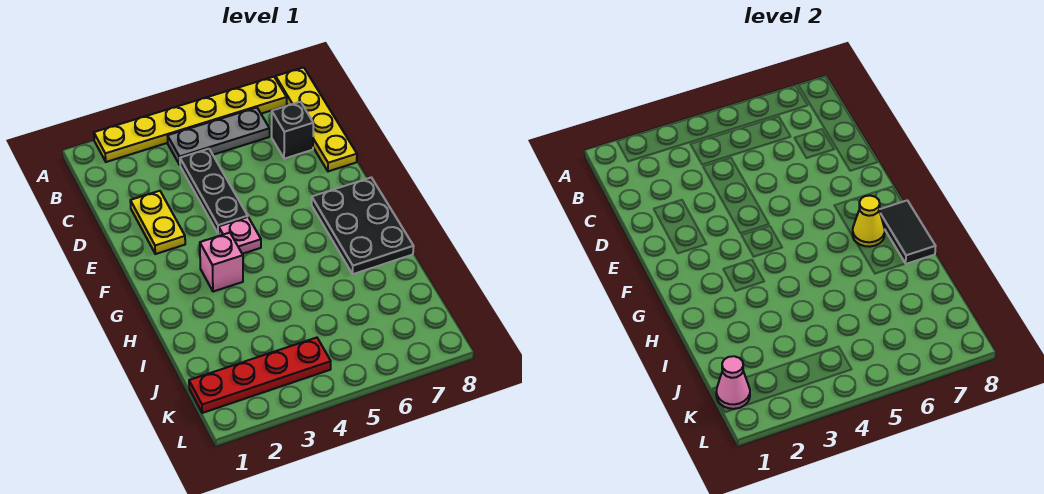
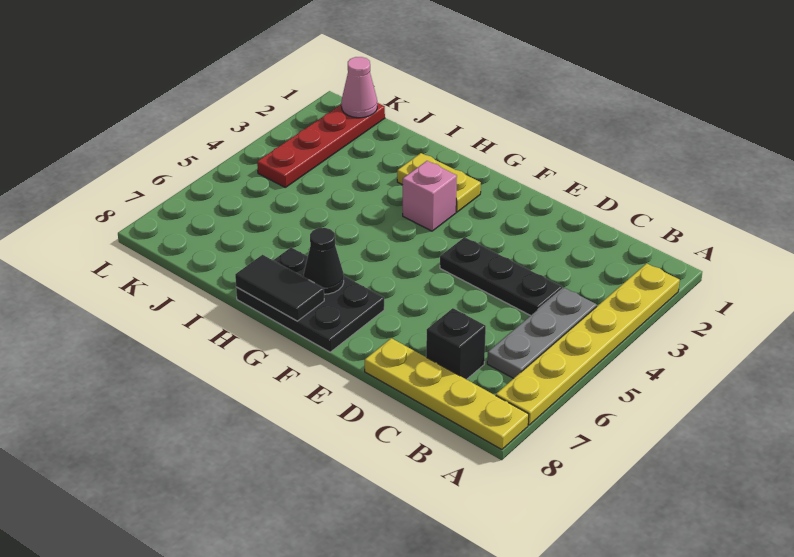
yellow plate D2:E2 level 1 -> yellow plate G2:H2 level 1
pink plate F4 level 1 -> none
yellow cone G7 level 2 -> black cone G7 level 2

